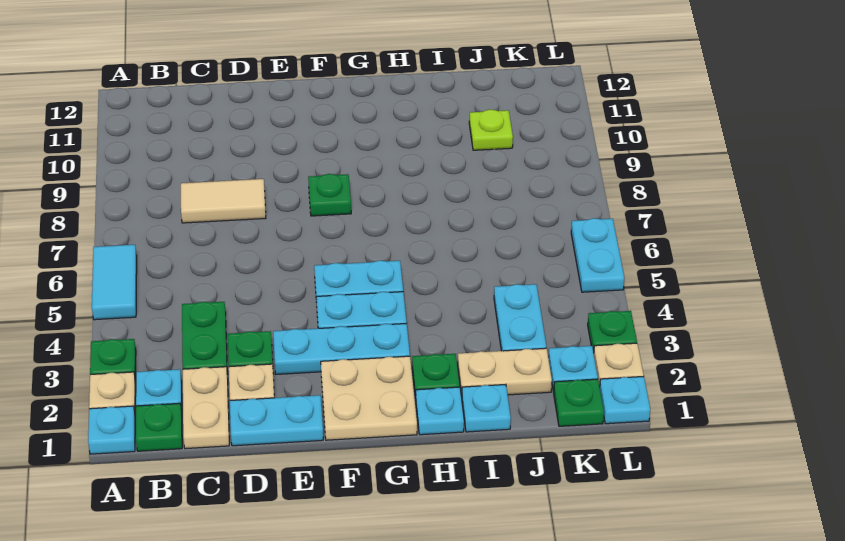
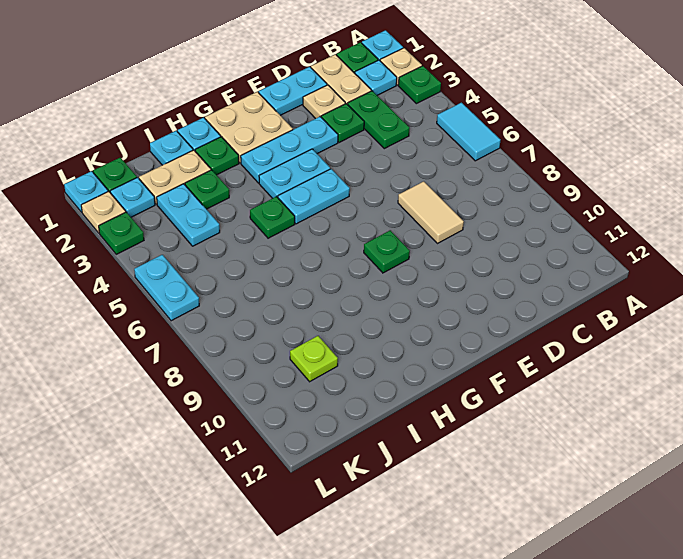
tan tile C8:D8 level 1 -> tan tile D7:D8 level 1
none -> green plate H5 level 1
none -> green plate I3 level 1

